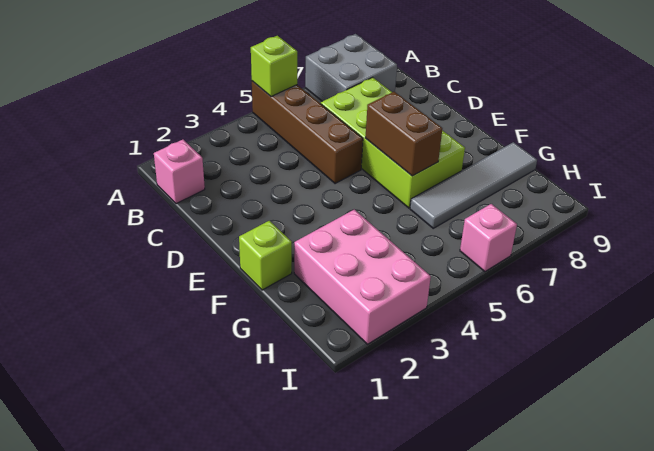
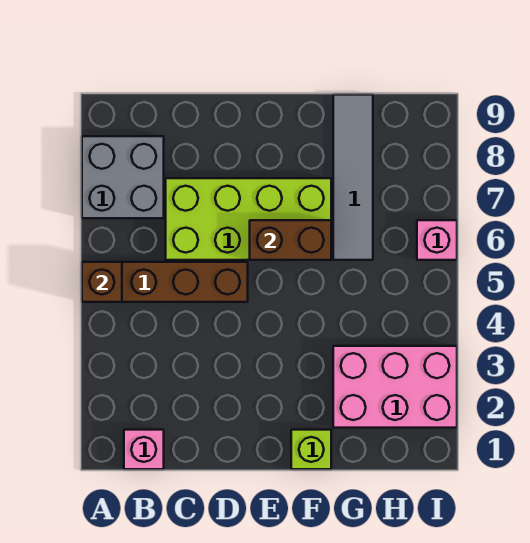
lime brick A5 level 2 -> brown brick A5 level 2

